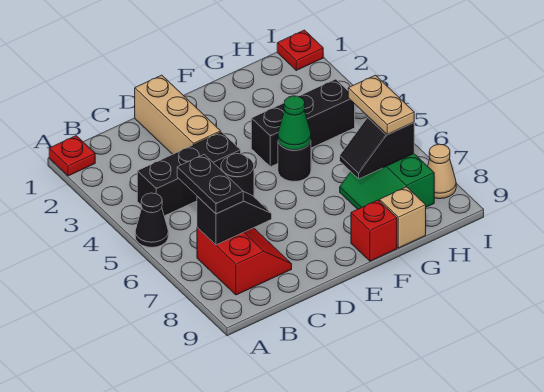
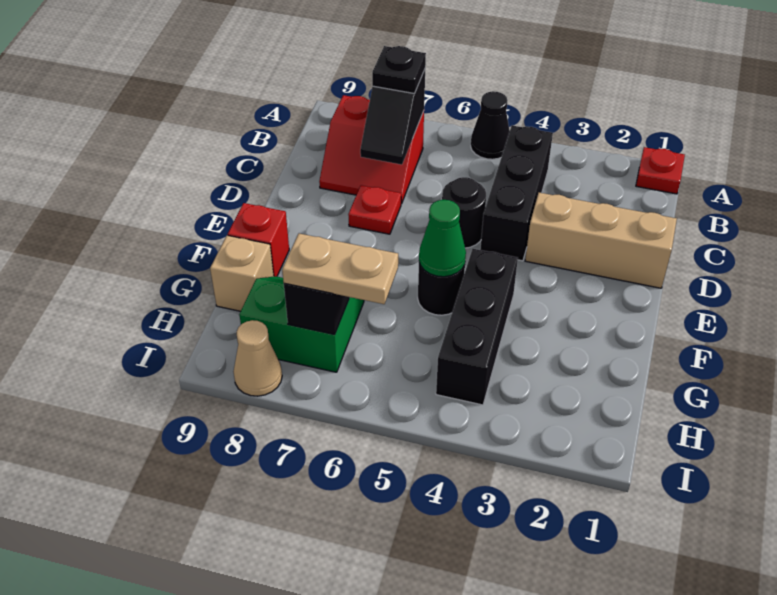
black plate B6:B7 level 3 -> black plate B7 level 3
red plate I1 level 1 -> red plate D7 level 1

